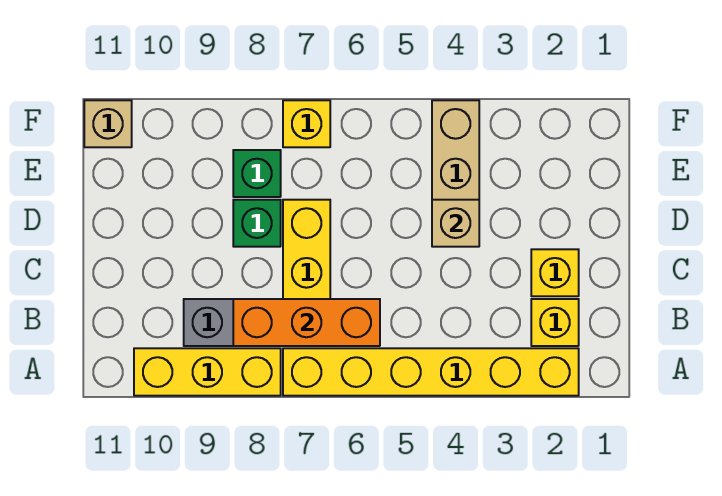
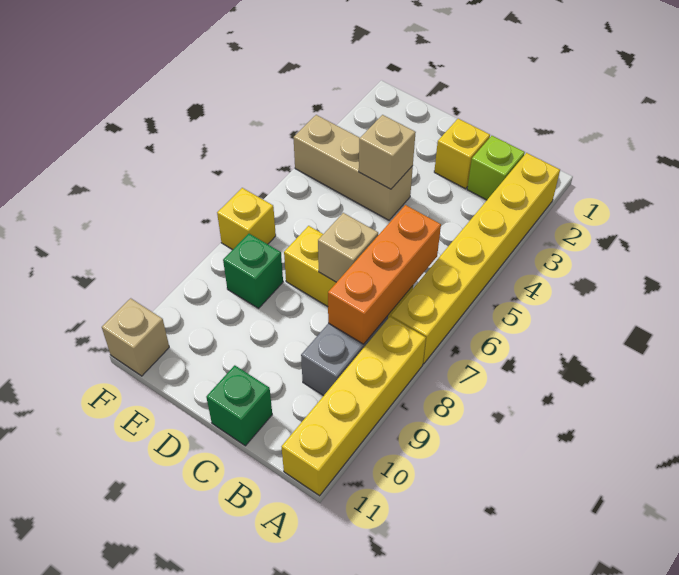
yellow brick A8:A10 level 1 -> yellow brick A8:A11 level 1
yellow brick B2 level 1 -> lime brick B2 level 1
none -> tan brick C7 level 2
green brick D8 level 1 -> green brick C11 level 1

